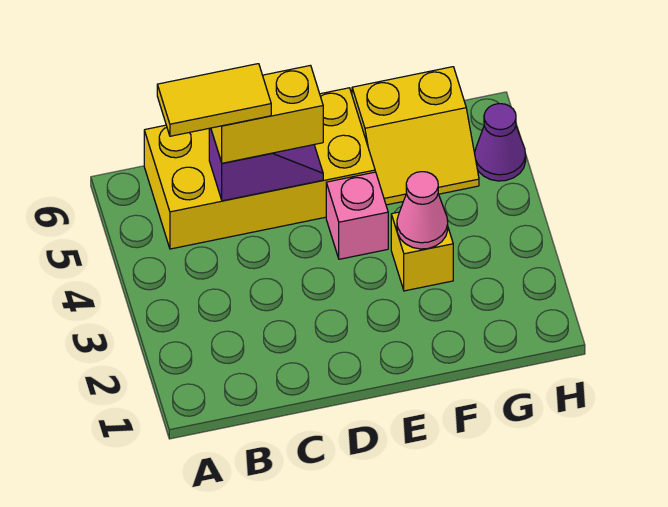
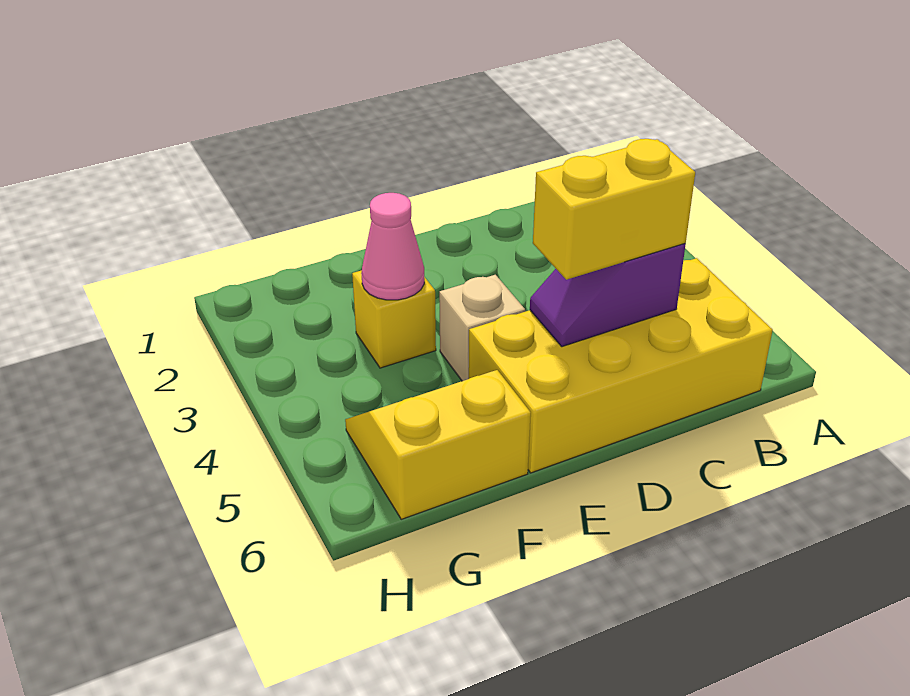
yellow tile B5:C5 level 4 -> none
pink brick E4 level 1 -> tan brick E4 level 1
purple cone H5 level 1 -> none

